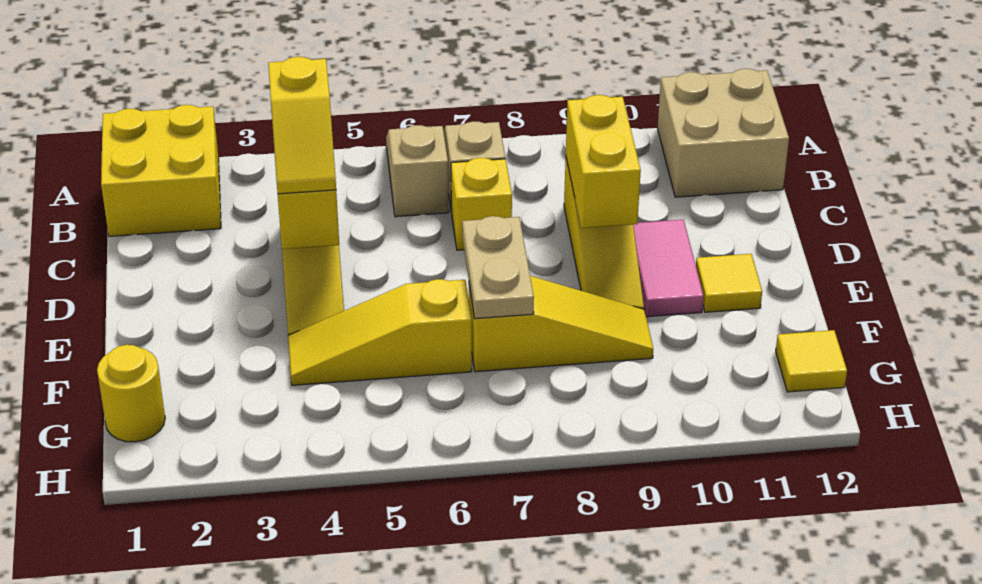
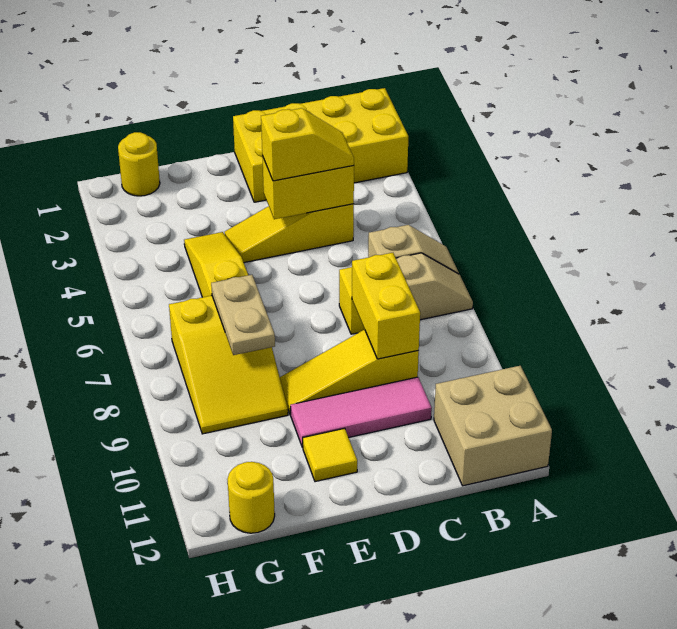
yellow brick A1:B2 level 1 -> yellow brick A1:D2 level 1
yellow slope C4:D4 level 3 top C -> yellow slope C4:D4 level 3 top D
yellow brick C9:D9 level 2 -> yellow brick C8:C9 level 2
pink tile D10:E10 level 1 -> pink tile C10:E10 level 1
tan plate E7:F7 level 2 -> tan plate F7:F8 level 2
yellow slope F7:F9 level 1 top 7 -> yellow slope F7:G9 level 1 top 7
yellow tile G12 level 1 -> yellow round brick G12 level 1

